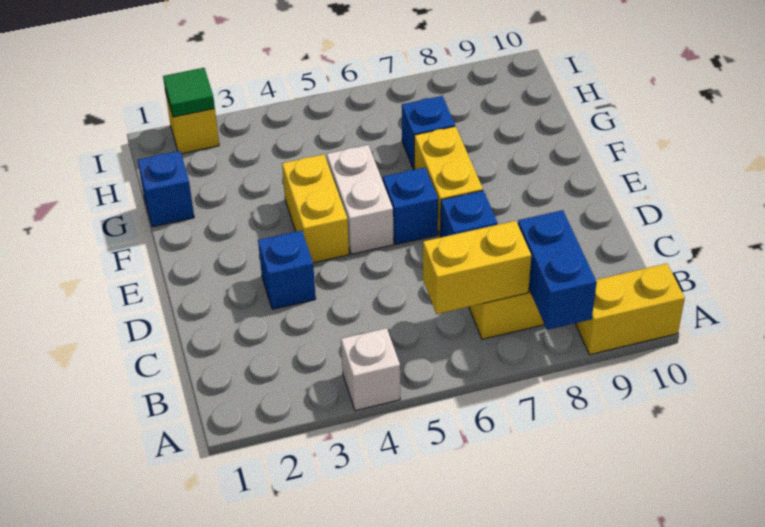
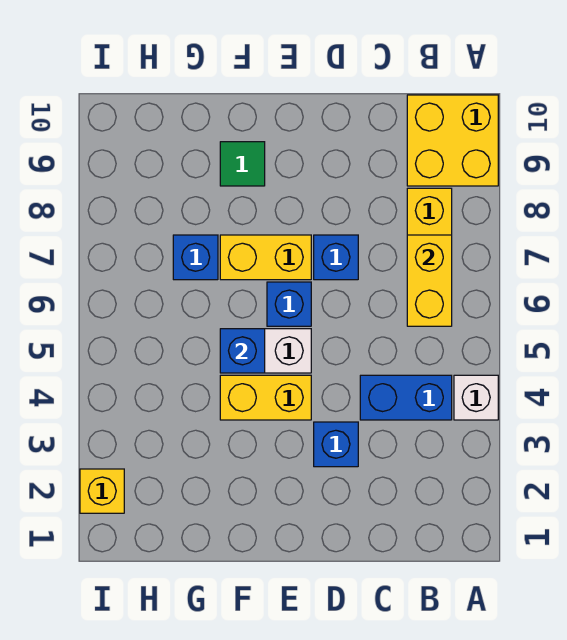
blue brick A8:B8 level 2 -> blue brick B4:C4 level 1
yellow brick A9:A10 level 1 -> yellow brick A9:B10 level 1
blue brick G1 level 1 -> blue brick F5 level 2
green tile I2 level 2 -> green tile F9 level 1

